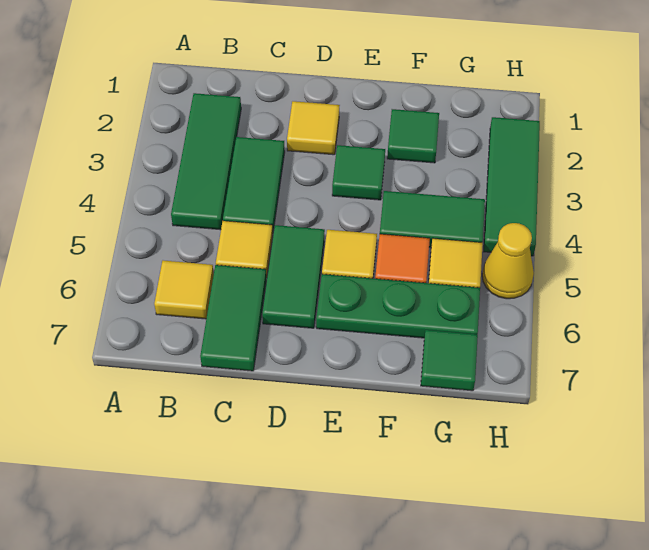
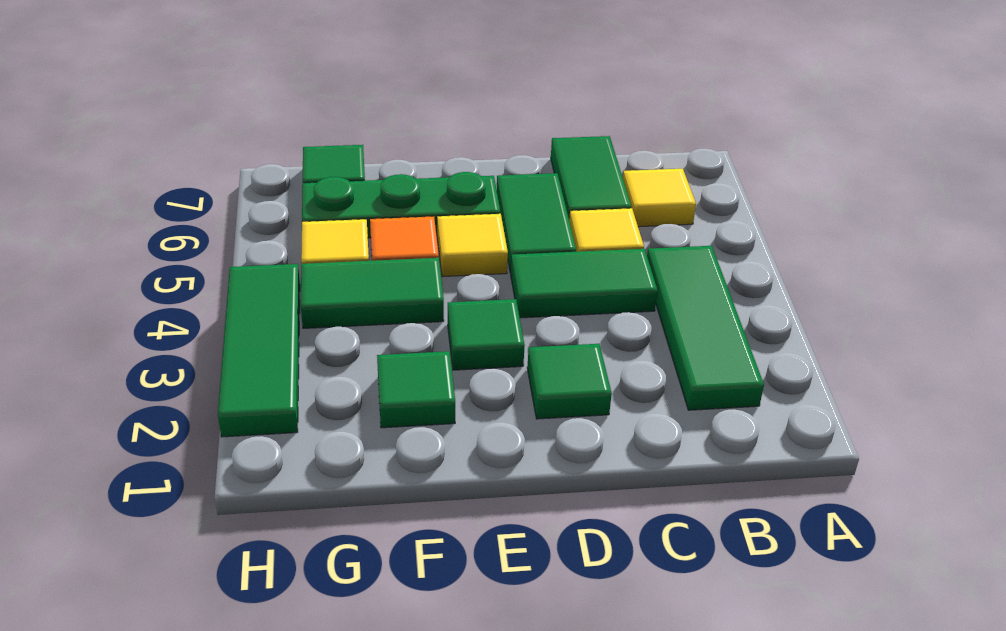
green tile C3:C4 level 1 -> green tile C4:D4 level 1
yellow tile D2 level 1 -> green tile D2 level 1
yellow cone H5 level 1 -> none

